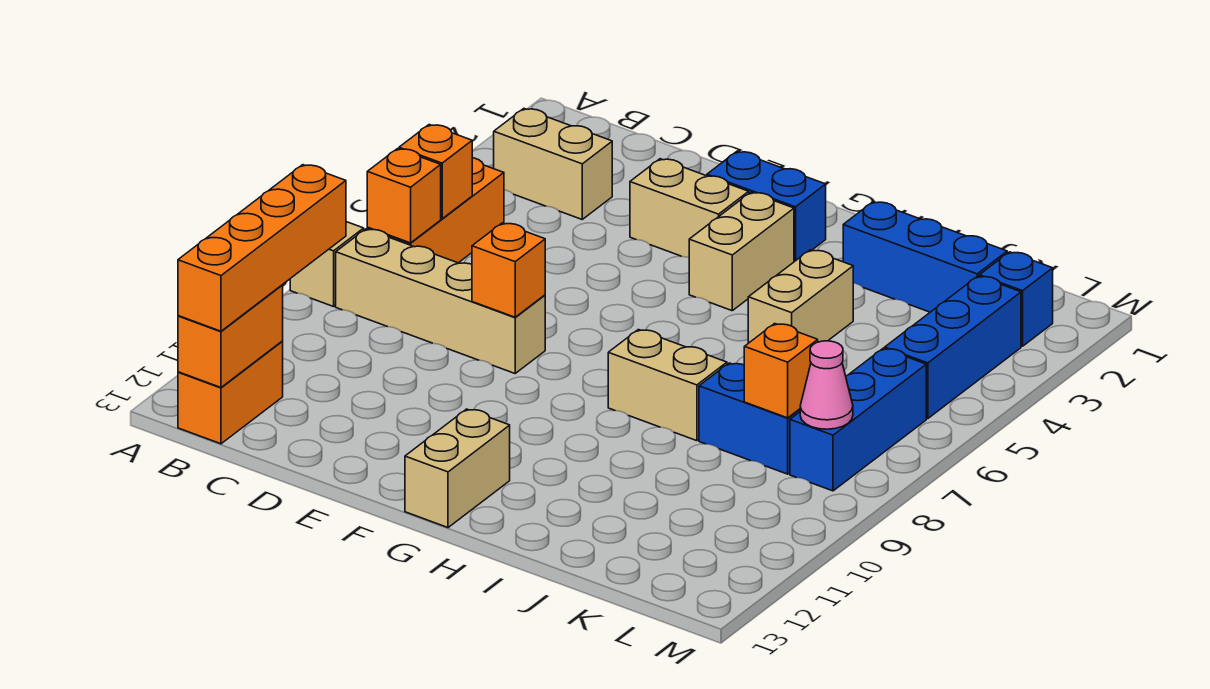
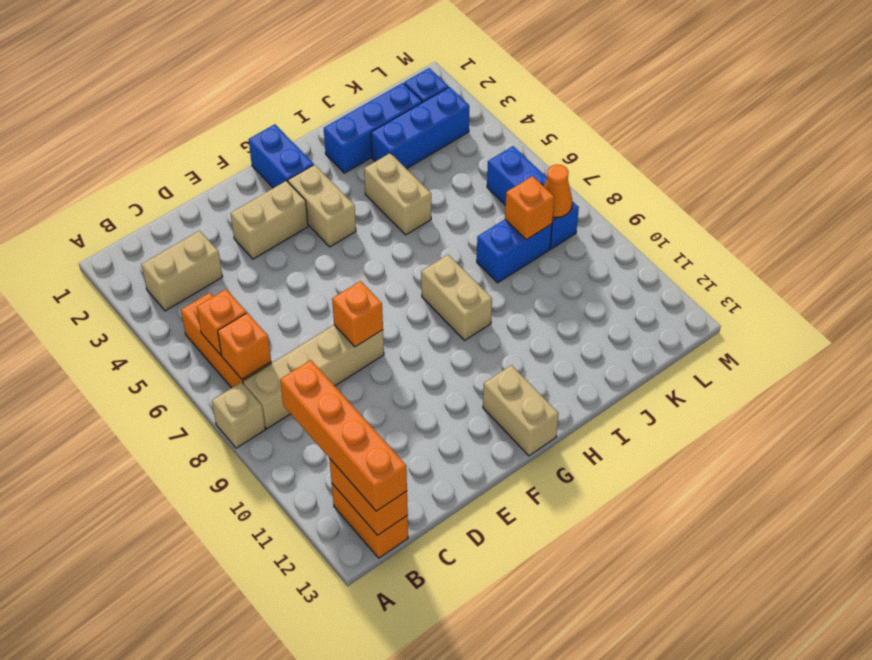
blue brick F2:G2 level 1 -> blue brick G1:G2 level 1
tan brick H8:I8 level 1 -> tan brick H8:H9 level 1
blue brick L3:L5 level 1 -> blue brick J3:L3 level 1
pink cone L8 level 2 -> orange cone L8 level 2

